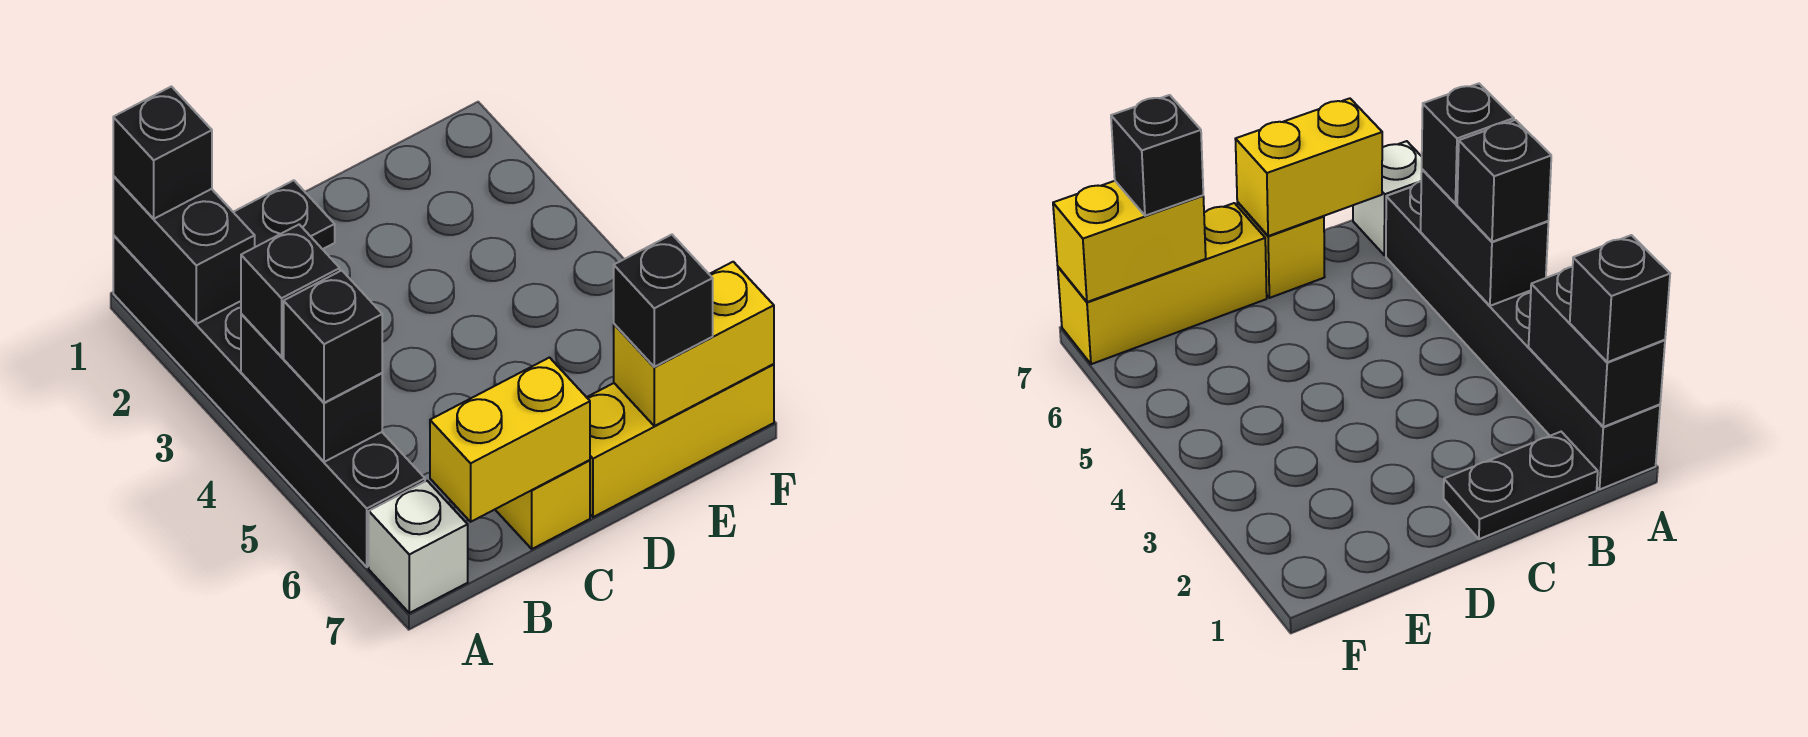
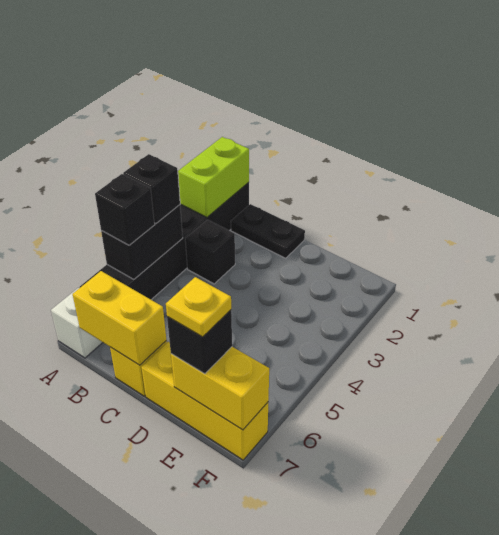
black brick A1:A2 level 2 -> lime brick A1:A2 level 2
black brick A1 level 3 -> black brick B3 level 1
none -> yellow plate E7 level 4

